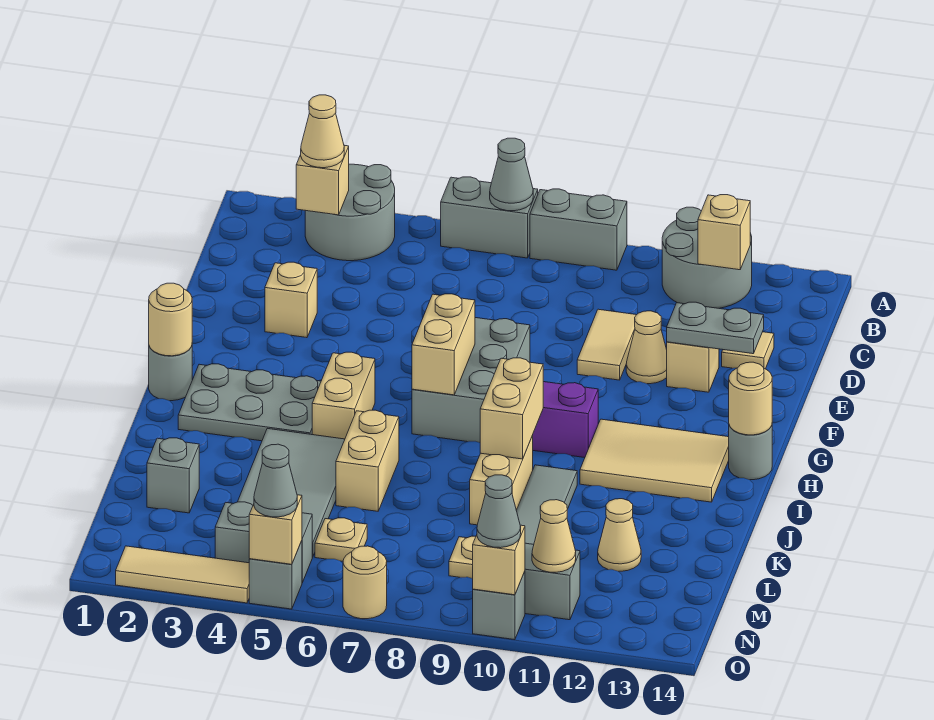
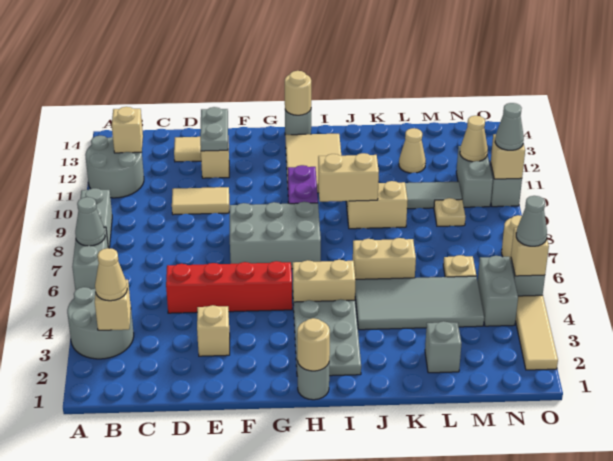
none -> red brick D5:G5 level 1
tan cone E11 level 1 -> none
tan brick G7:H7 level 2 -> none

